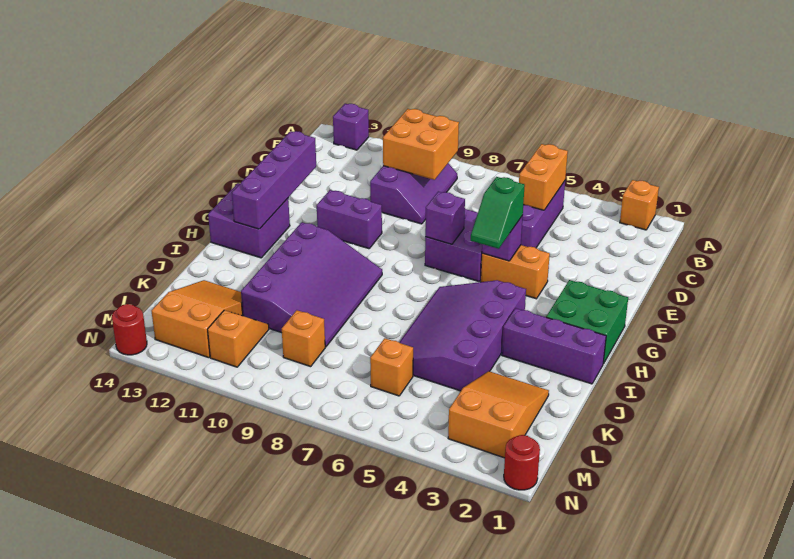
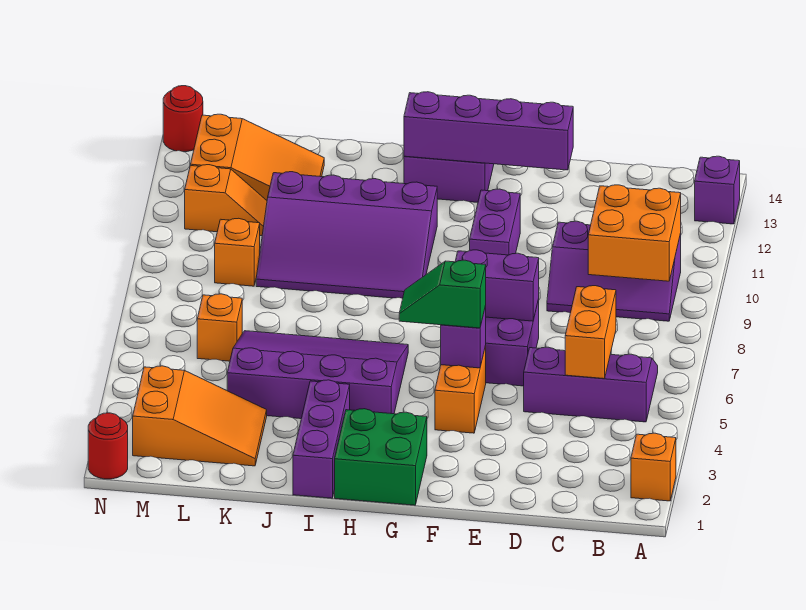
orange brick B5:C5 level 2 -> orange brick C5:C6 level 2
purple brick F7 level 2 -> purple brick E7:F7 level 2

